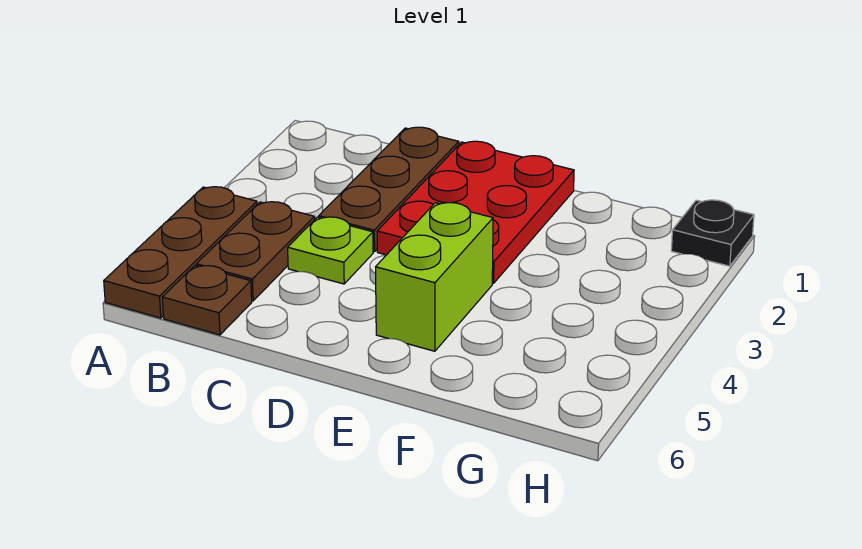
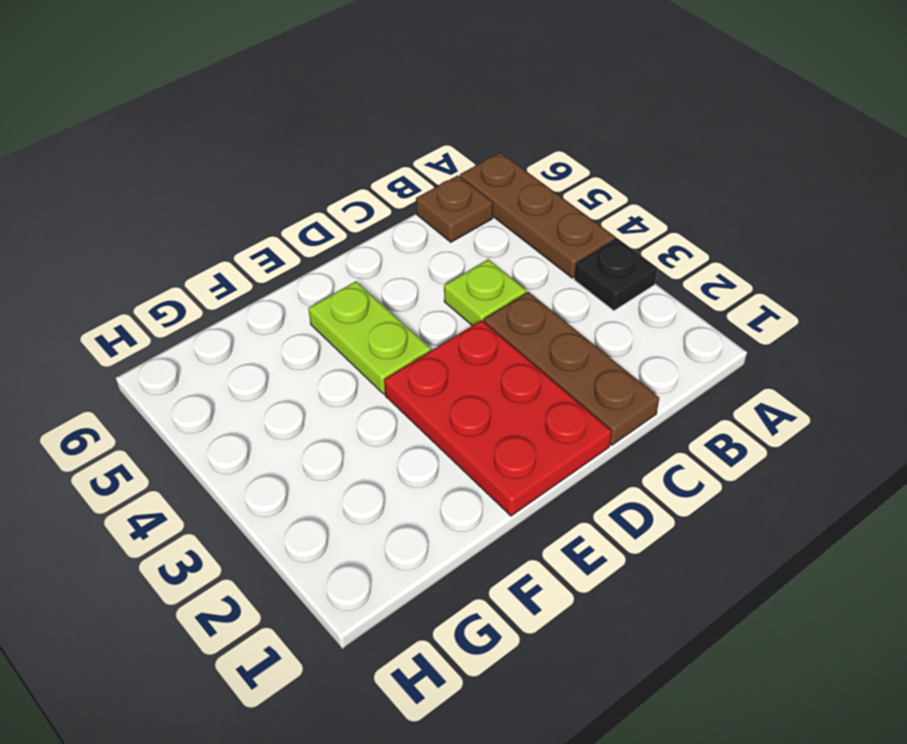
brown plate B4:B5 level 1 -> none
lime brick E4:E5 level 1 -> lime plate E4:E5 level 1
black plate H1 level 1 -> black plate A3 level 1

